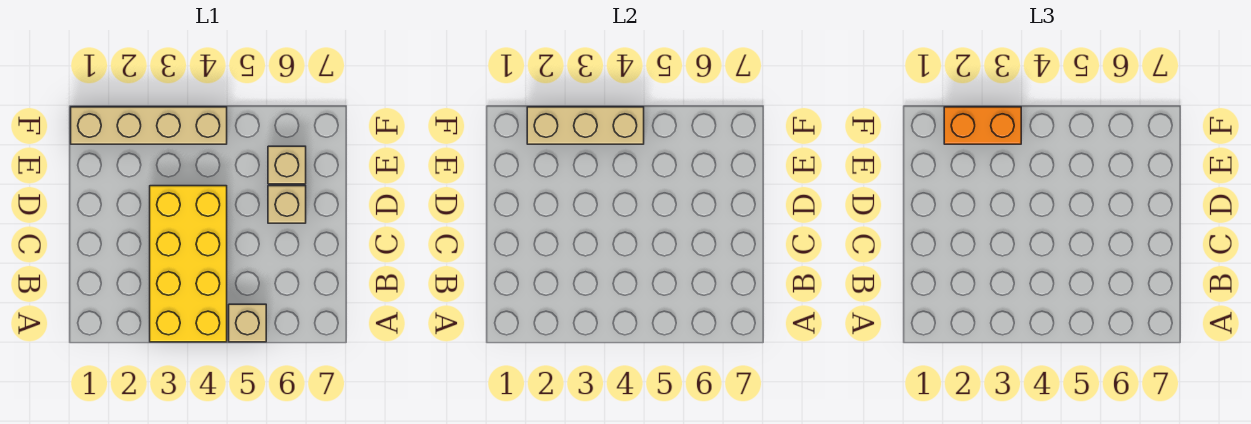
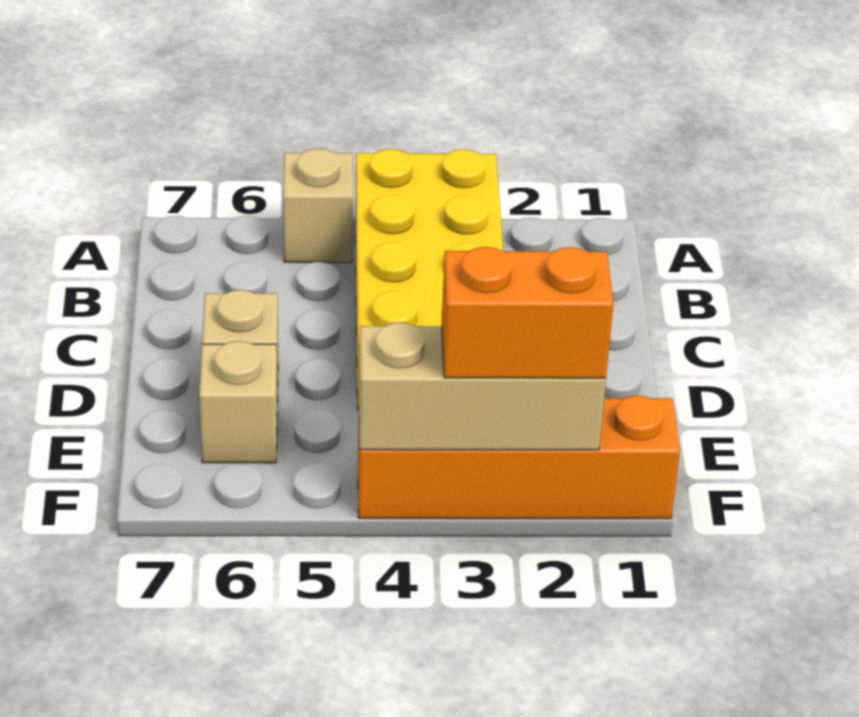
tan brick F1:F4 level 1 -> orange brick F1:F4 level 1

